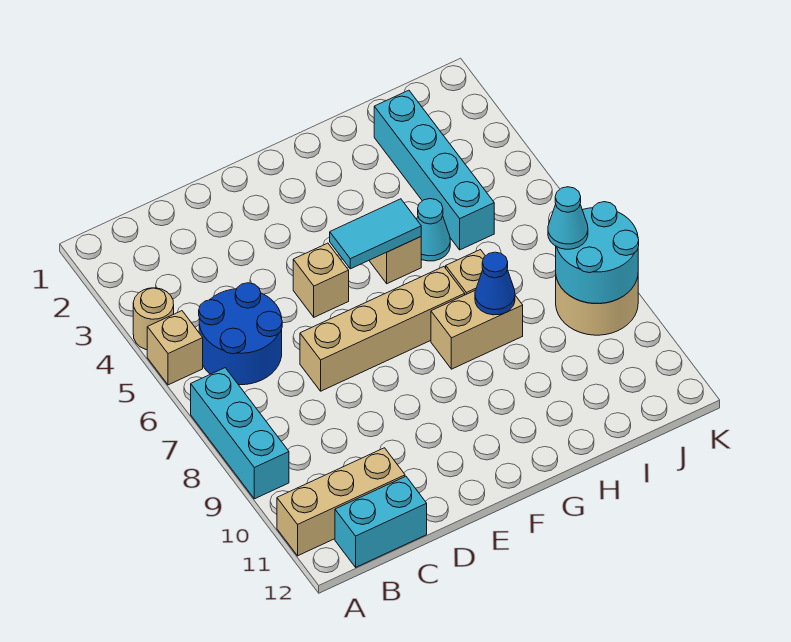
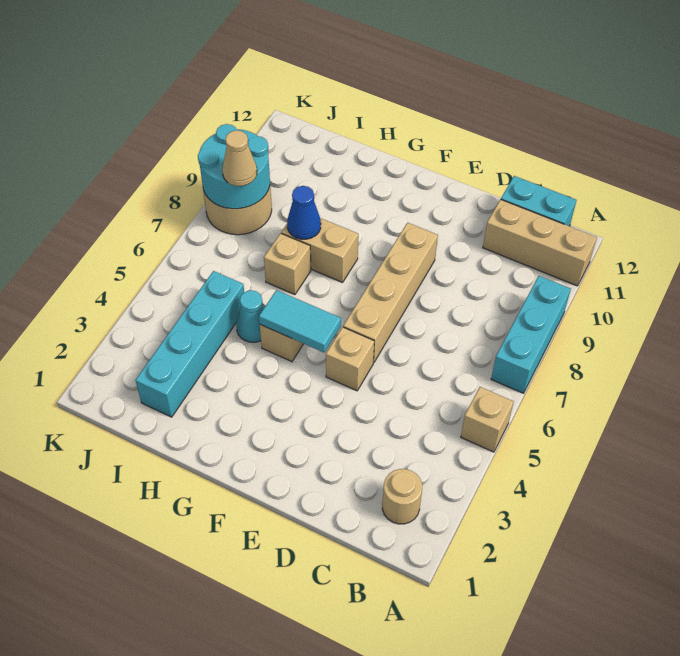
tan round brick A4 level 1 -> tan round brick B2 level 1
blue round brick B5:C6 level 1 -> none
tan brick D7:G7 level 1 -> tan brick E6:E9 level 1
cyan cone J8 level 3 -> tan cone J8 level 3

